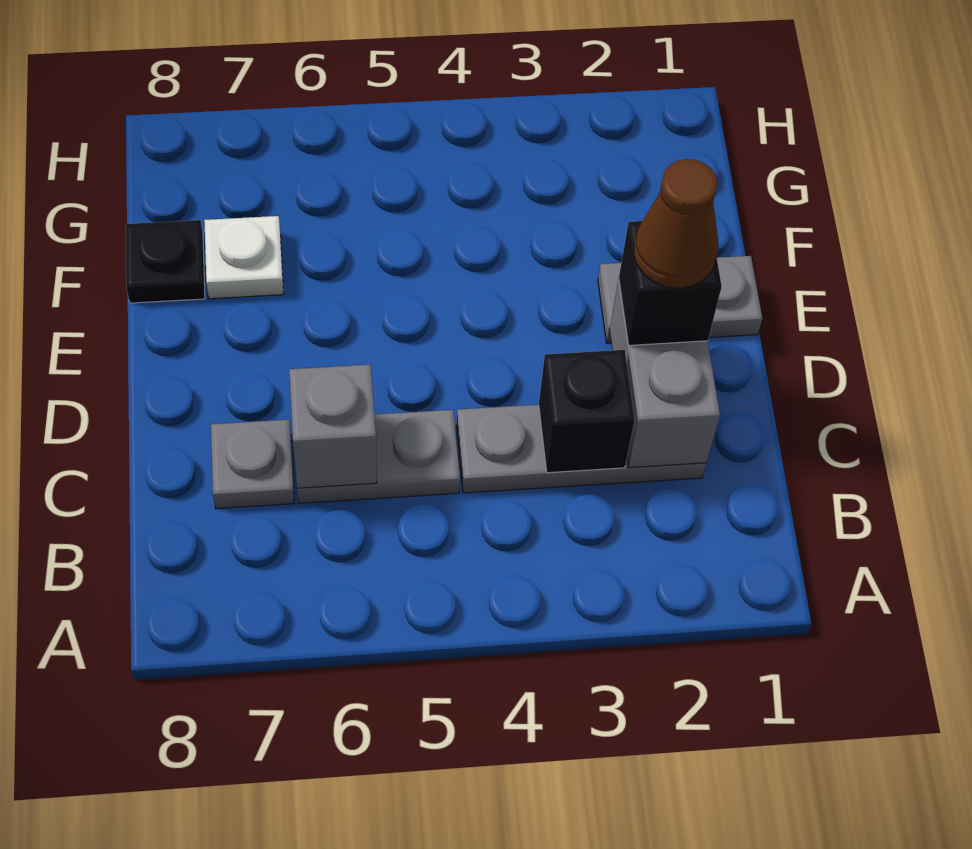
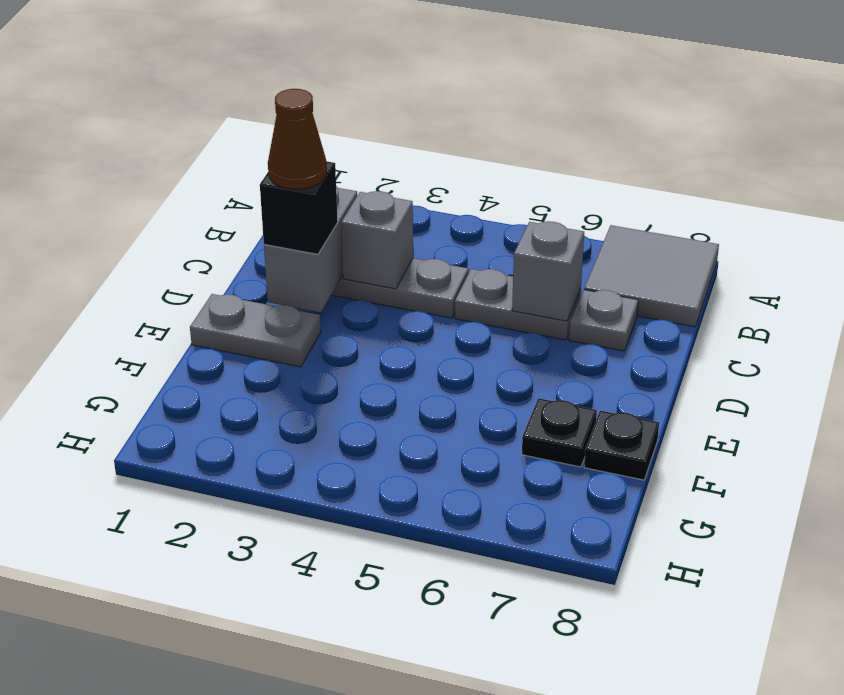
none -> grey tile A7:B8 level 1
black brick C3 level 2 -> grey brick C3 level 2
white plate F7 level 1 -> black plate F7 level 1

